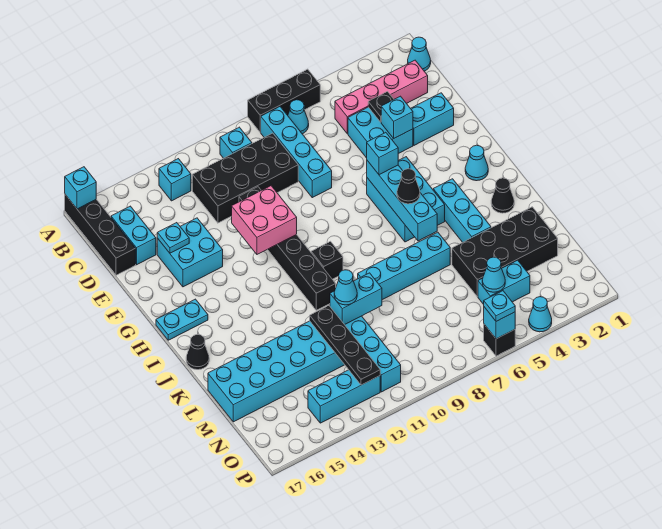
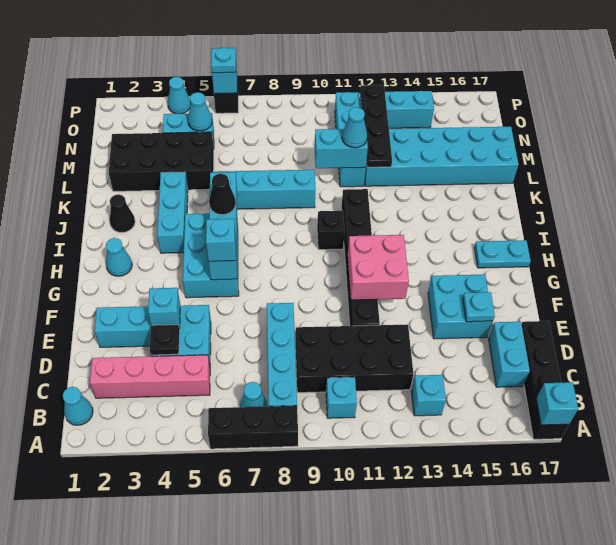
black cone J17 level 1 -> none

